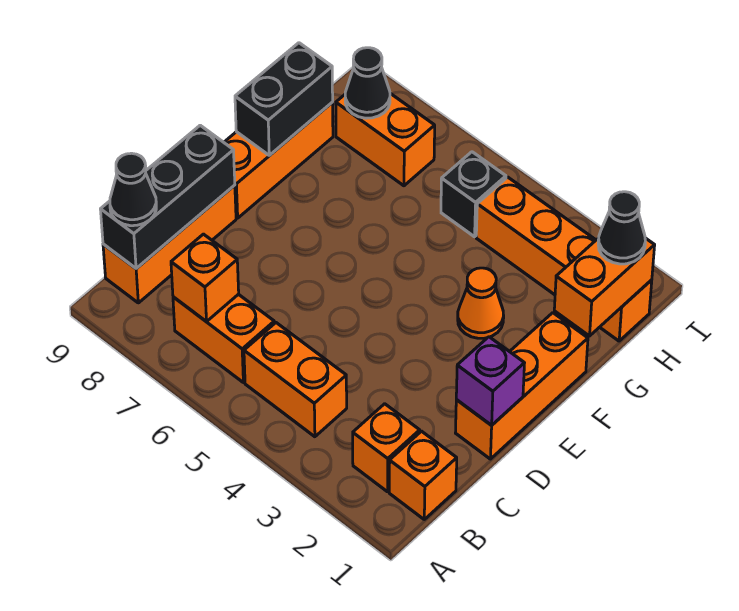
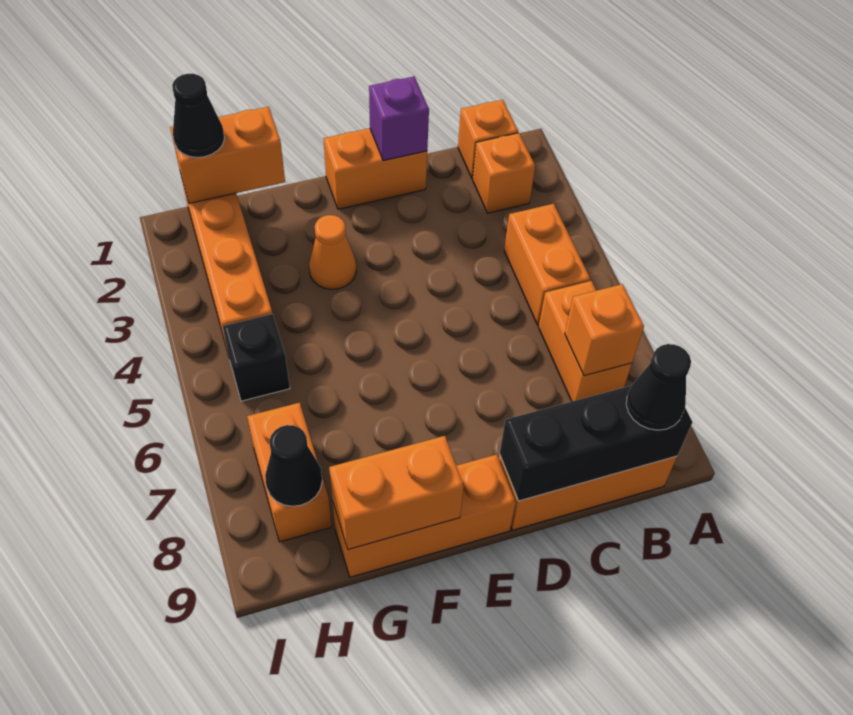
orange brick D1:F1 level 1 -> orange brick D1:E1 level 1
black brick F9:G9 level 2 -> orange brick F9:G9 level 2

